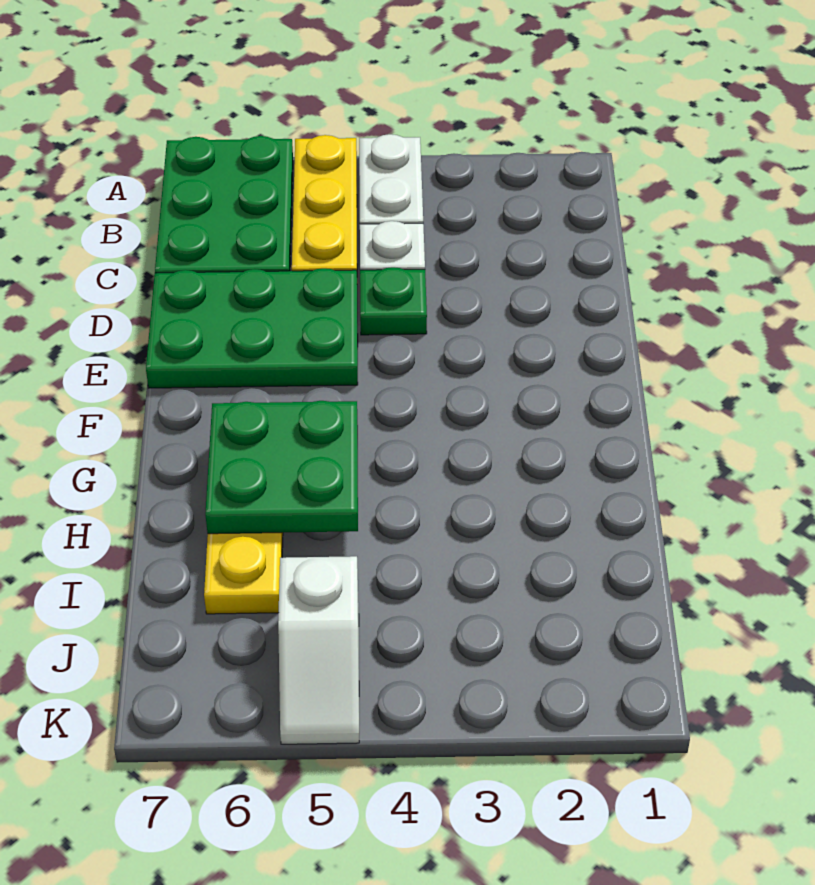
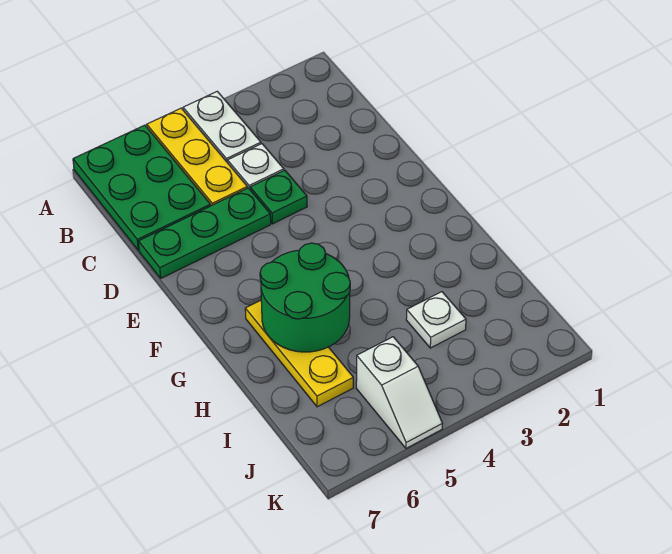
green plate D5:E7 level 1 -> green plate D5:D7 level 1
green plate G5:H6 level 2 -> green round brick G5:H6 level 2
none -> white plate I3 level 1

